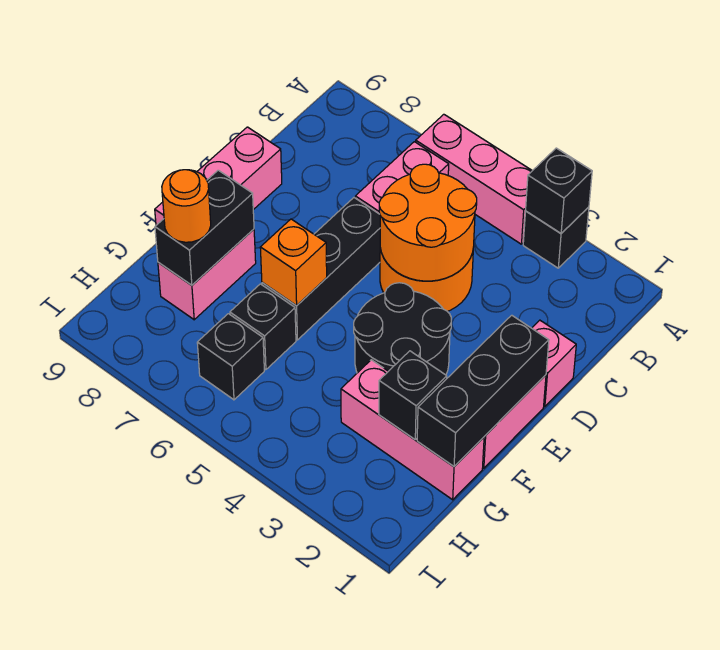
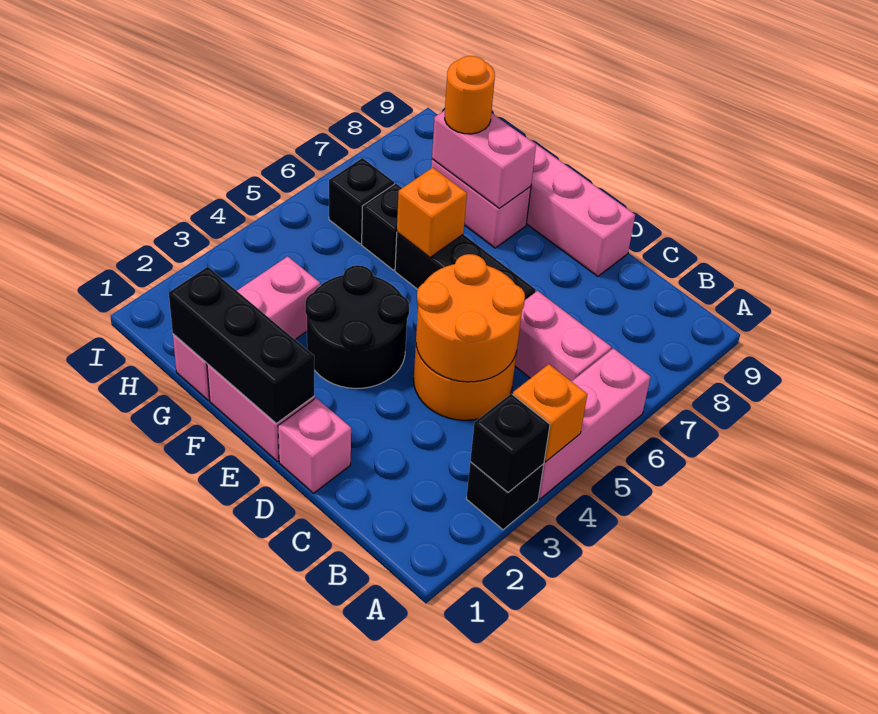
none -> orange brick A4 level 2
black brick F8:G8 level 2 -> pink brick F8:G8 level 2
black brick G2 level 2 -> none

